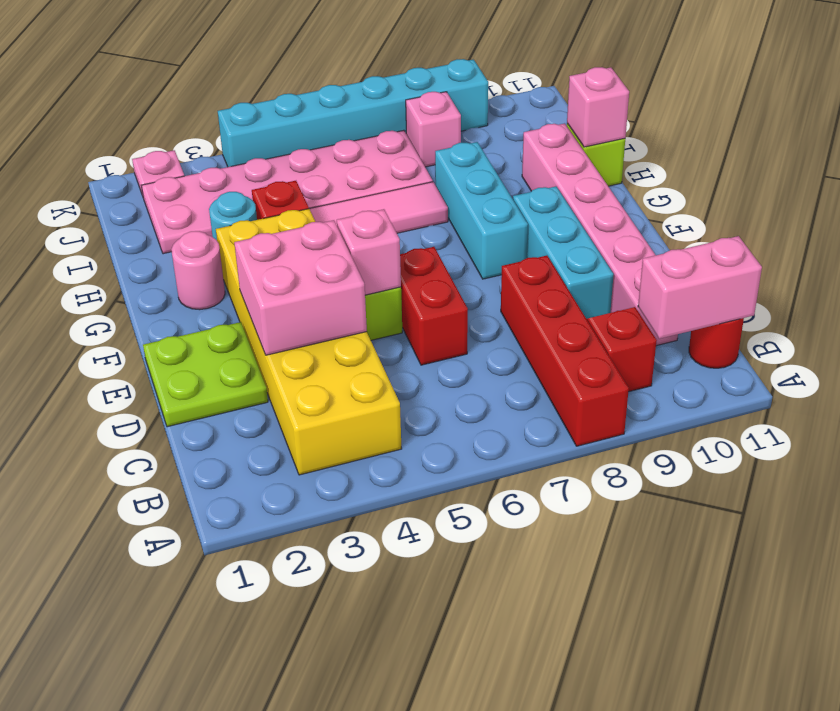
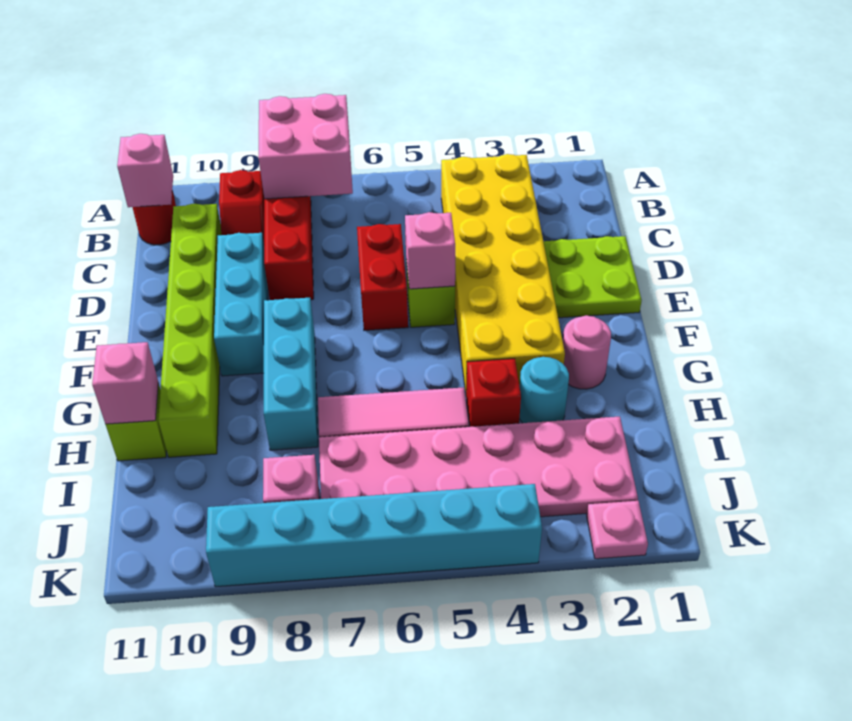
pink brick B10:B11 level 2 -> pink brick B11 level 2
pink brick C10:H10 level 1 -> lime brick C10:H10 level 1
pink brick D3:E4 level 2 -> pink brick A7:B8 level 2

